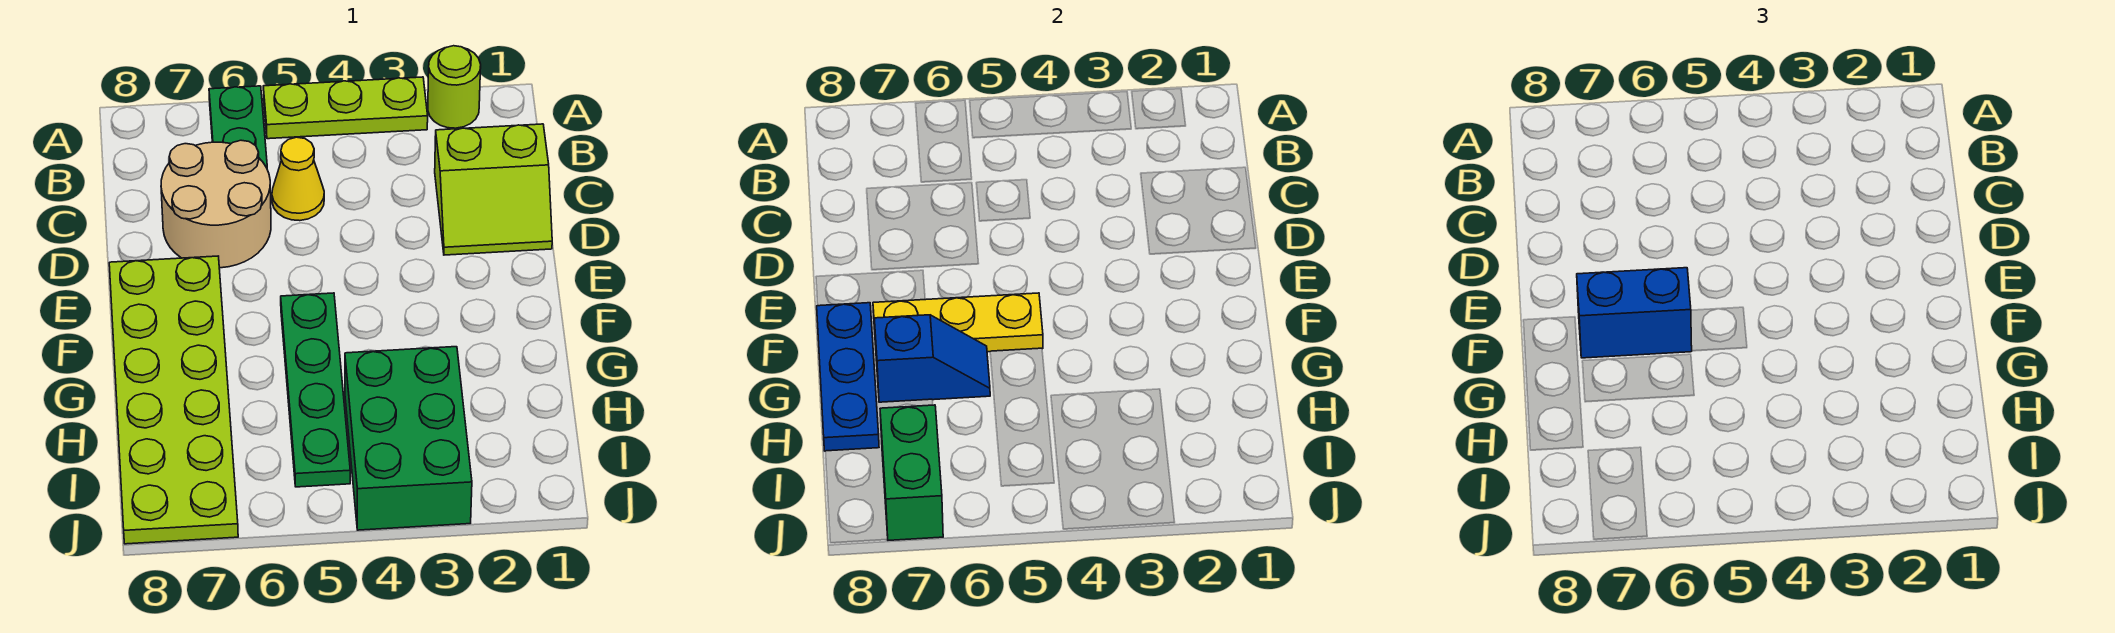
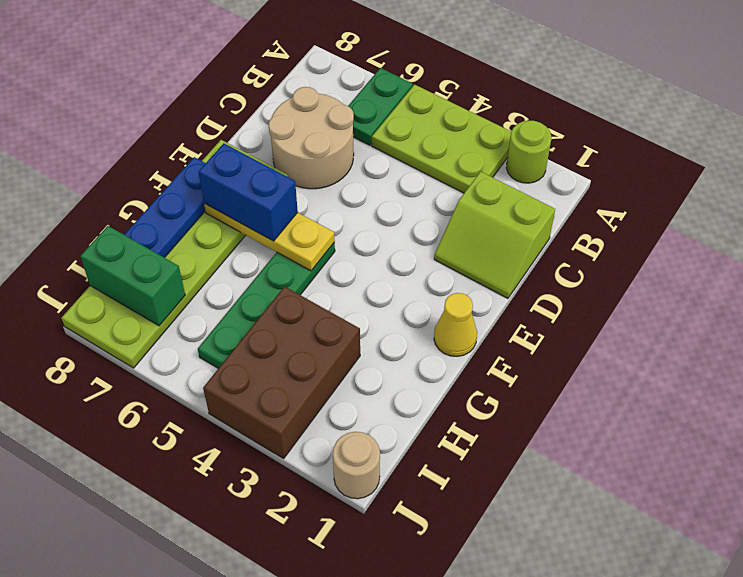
lime plate A3:A5 level 1 -> lime plate A3:B5 level 1
yellow cone C5 level 1 -> yellow cone F1 level 1
blue slope G6:G7 level 2 top 7 -> none
green brick H3:J4 level 1 -> brown brick H3:J4 level 1
green brick I7:J7 level 2 -> green brick I7:I8 level 2
none -> tan round brick J1 level 1

